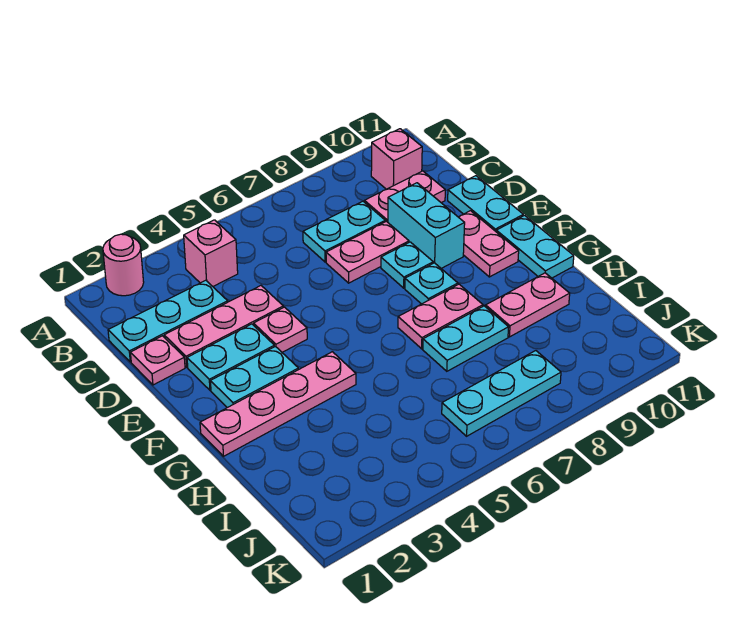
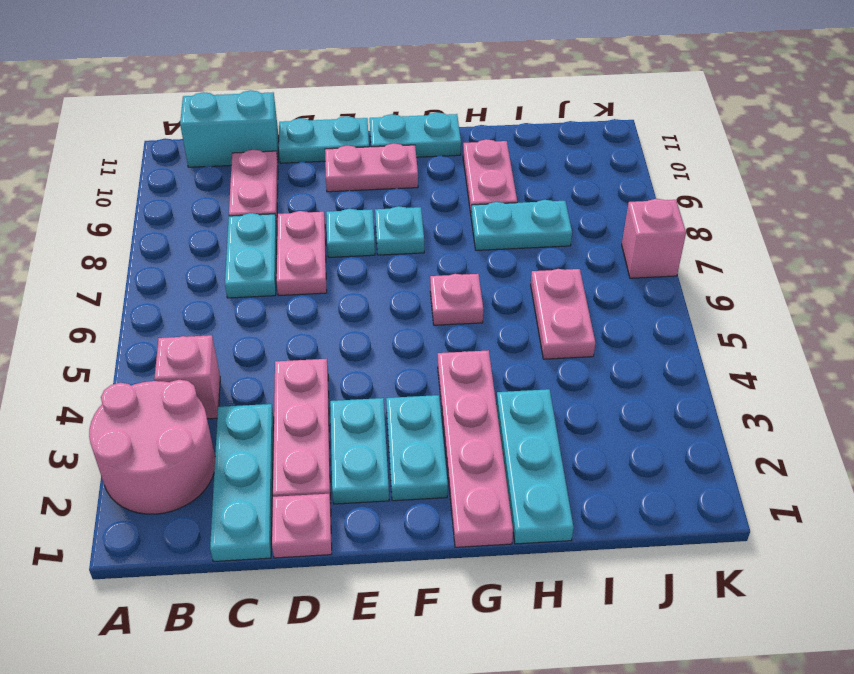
pink round brick A2 level 1 -> pink round brick A2:B3 level 1
pink brick B10 level 1 -> pink brick K7 level 1
cyan brick D9:E9 level 1 -> cyan brick B11:C11 level 1
pink plate E4 level 1 -> pink plate G6 level 1
pink plate G7:G8 level 1 -> pink plate I5:I6 level 1
cyan plate H7:H8 level 1 -> cyan plate H8:I8 level 1
cyan plate J6:J8 level 1 -> cyan plate H1:H3 level 1

